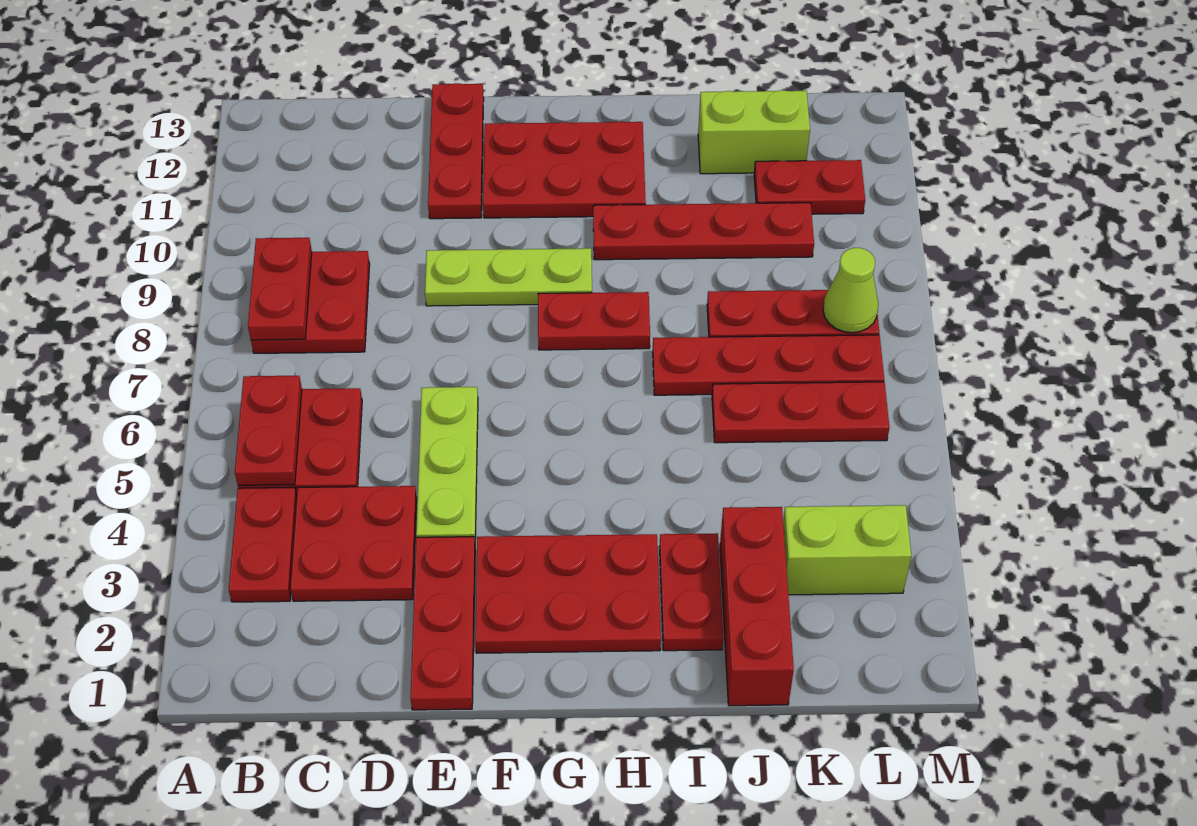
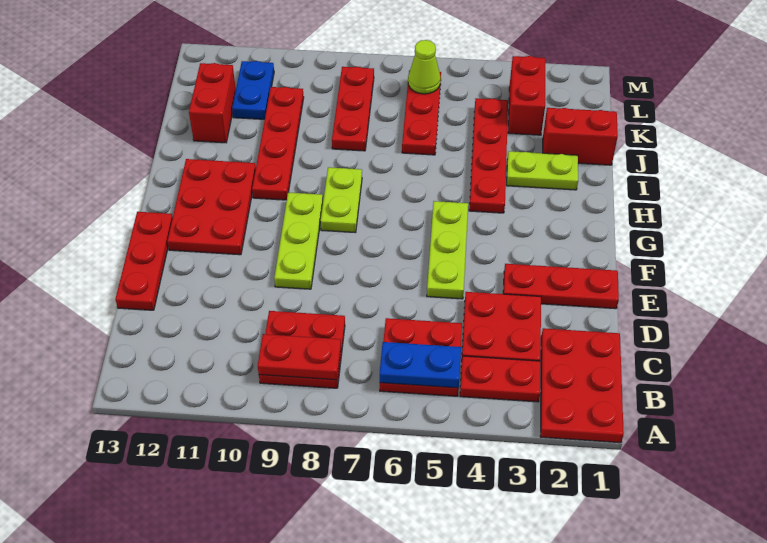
red plate B5:B6 level 2 -> blue plate B5:B6 level 2
lime plate E4:E6 level 1 -> lime plate E5:G5 level 1
red plate E11:E13 level 1 -> red plate D13:F13 level 1
red plate F2:H3 level 1 -> red plate A1:C2 level 1
red plate G8:H8 level 1 -> lime plate G8:H8 level 1
red plate I2:I3 level 1 -> lime plate I2:I3 level 1
red plate I7:L7 level 1 -> red plate H4:K4 level 1
red brick J1:J3 level 1 -> red brick J1:J2 level 1
lime brick J12:K12 level 1 -> red brick J12:K12 level 1
lime brick K3:L3 level 1 -> red brick K3:L3 level 1
red plate K11:L11 level 1 -> blue plate K11:L11 level 1
lime cone L8 level 2 -> lime cone L6 level 2

